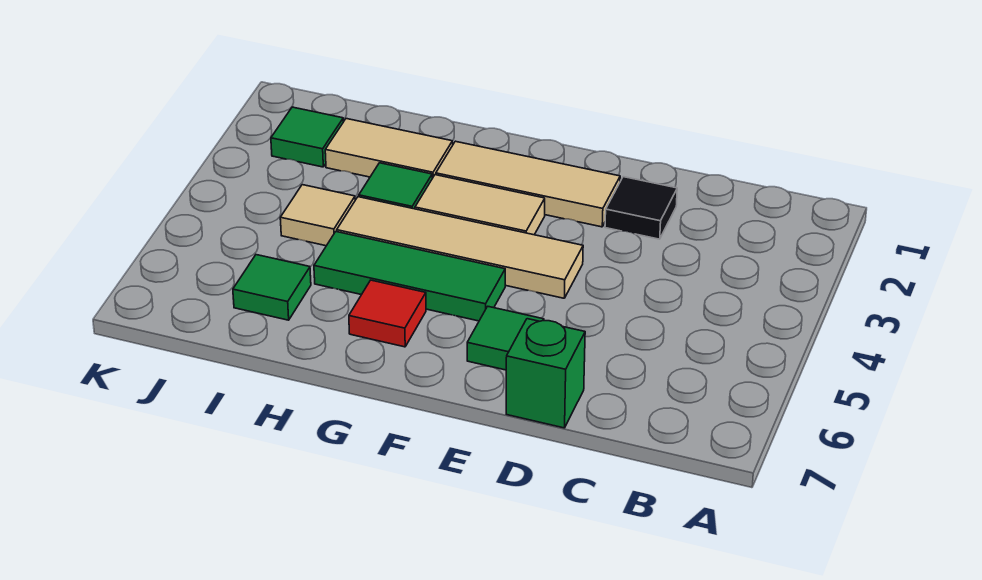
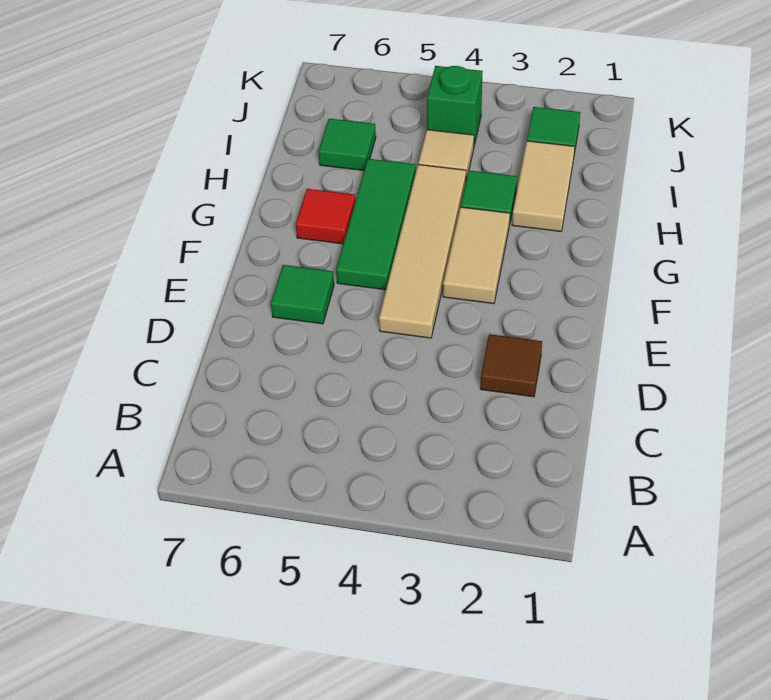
black tile D2 level 1 -> brown tile D2 level 1
green brick D7 level 1 -> green brick J4 level 1
tan tile E2:G2 level 1 -> none

